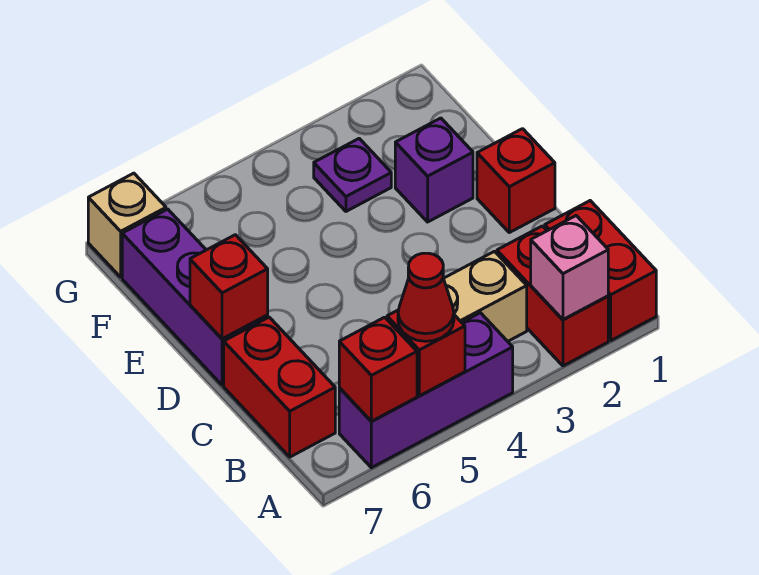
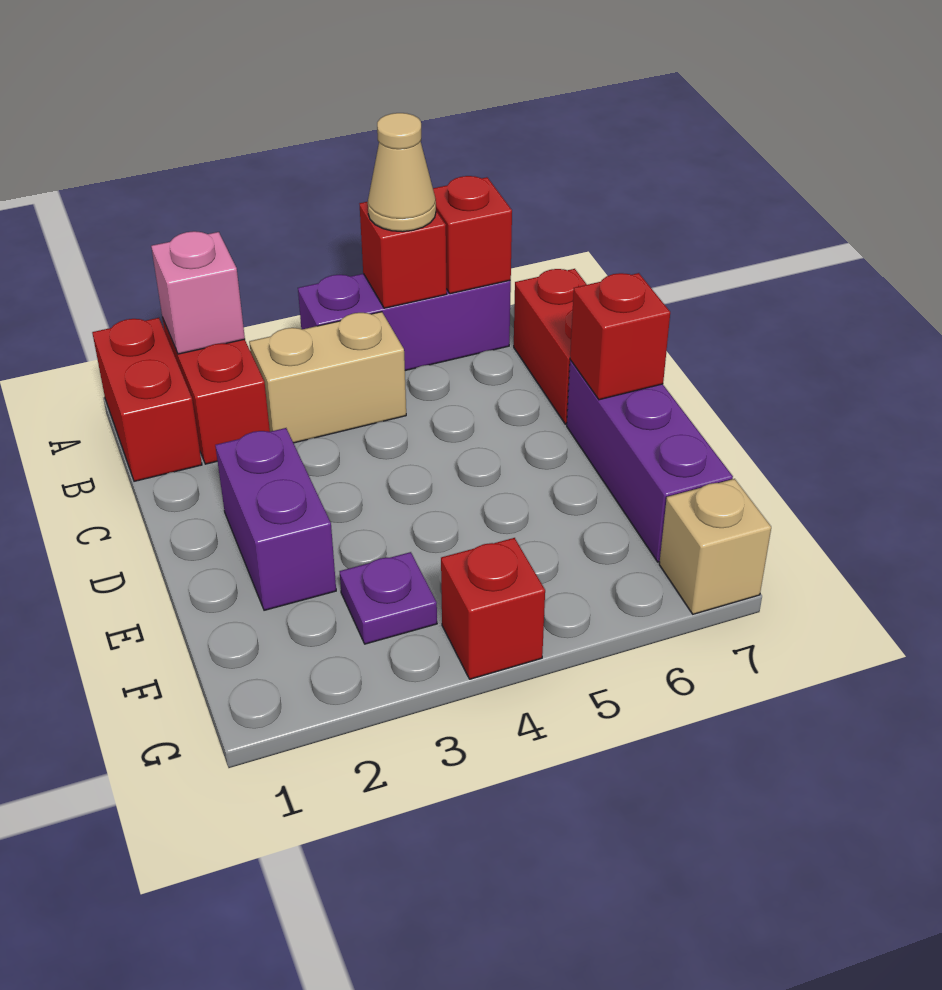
red cone A5 level 3 -> tan cone A5 level 3
red brick D1 level 1 -> red brick G4 level 1
purple brick E2 level 1 -> purple brick D2:E2 level 1

